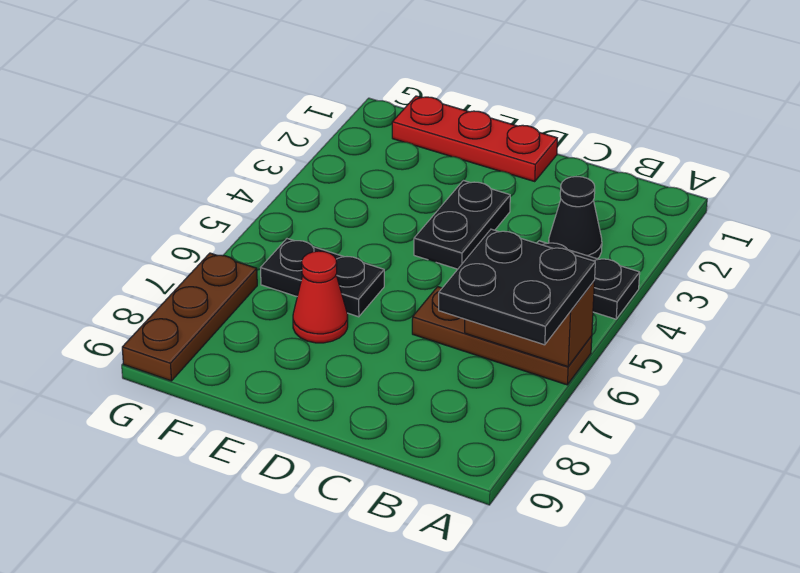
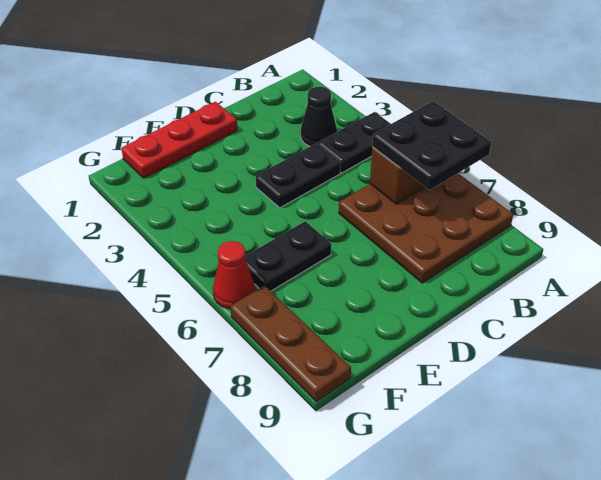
brown plate A6:C6 level 1 -> brown plate A6:C8 level 1
black plate D3:D4 level 1 -> black plate C4:D4 level 1
red cone E7 level 1 -> red cone G6 level 1

